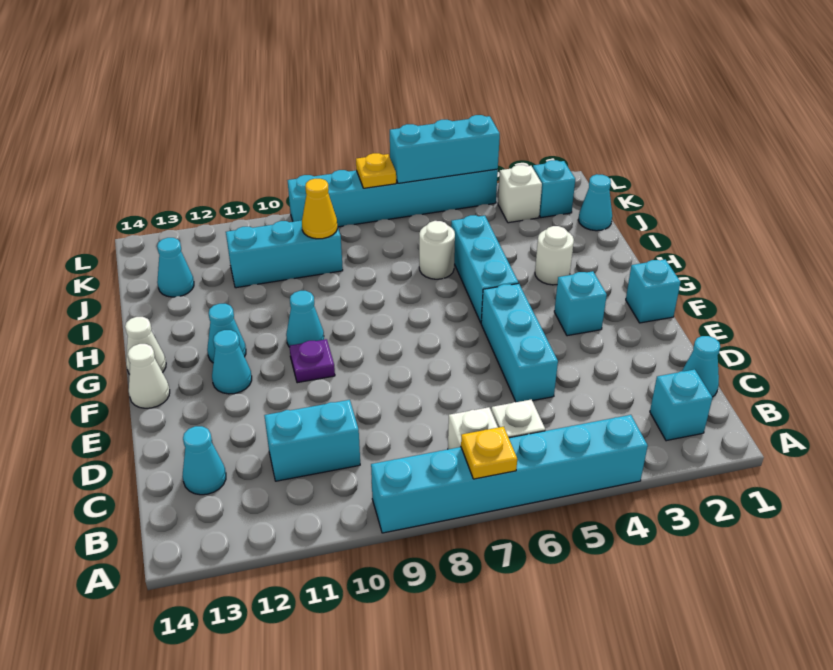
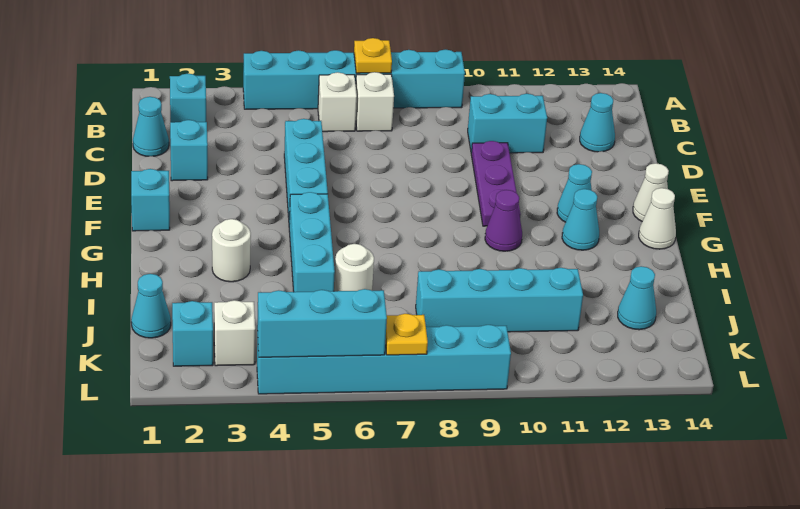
cyan brick F3 level 1 -> cyan brick D2 level 1
purple plate F10 level 1 -> purple plate D10:F10 level 1
cyan cone G10 level 1 -> purple cone G10 level 1
cyan brick J9:J11 level 1 -> cyan brick J8:J11 level 1
yellow cone J9 level 2 -> none

